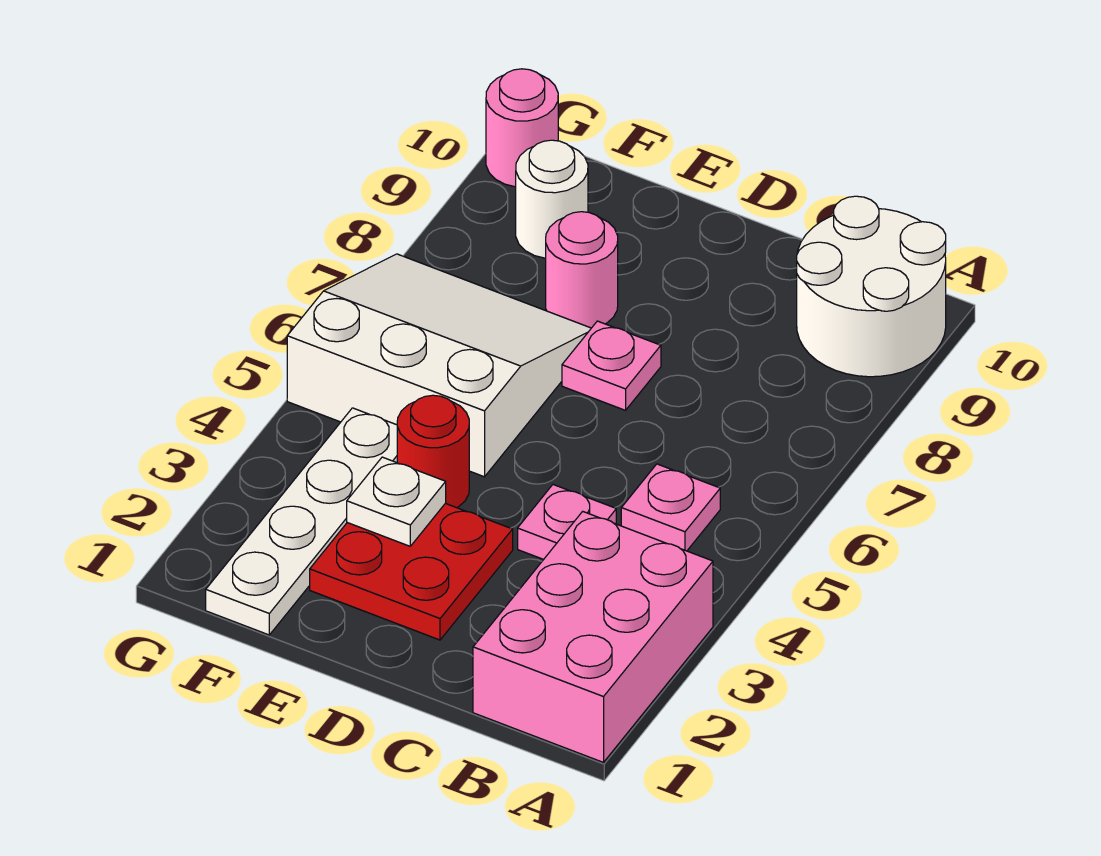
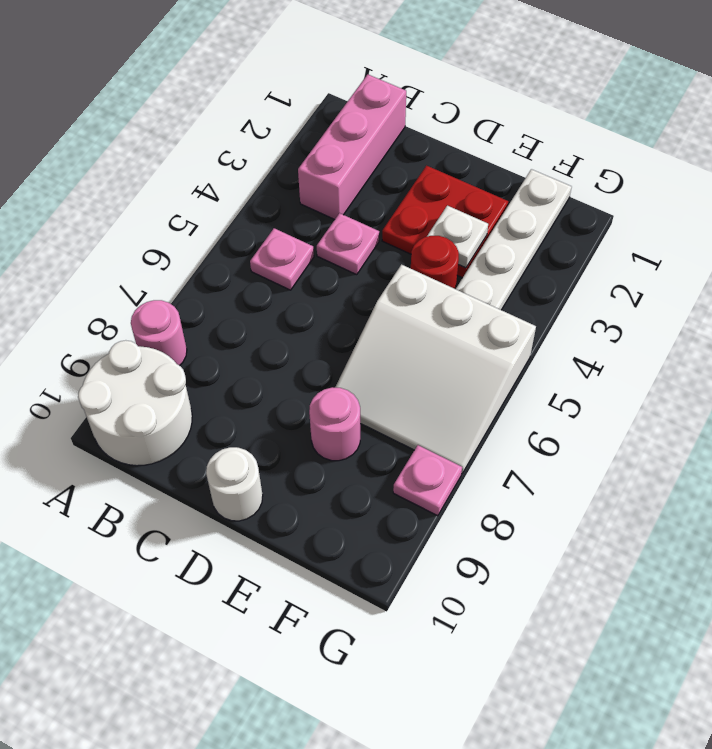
pink brick A1:B3 level 1 -> pink brick B1:B3 level 1
pink plate D7 level 1 -> pink plate G8 level 1
white round brick F9 level 1 -> white round brick D10 level 1
pink round brick G10 level 1 -> pink round brick A8 level 1

